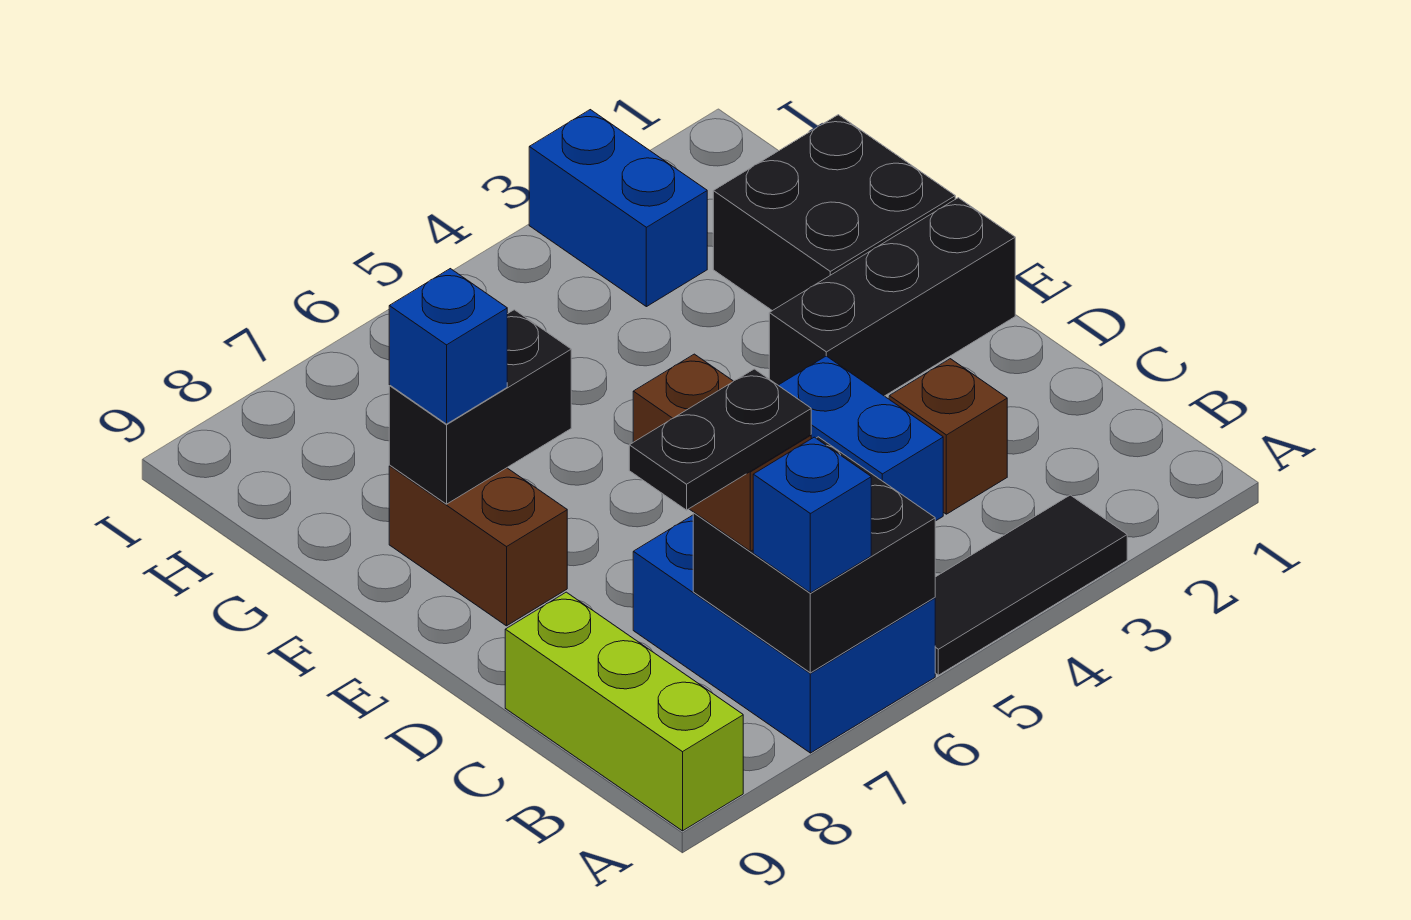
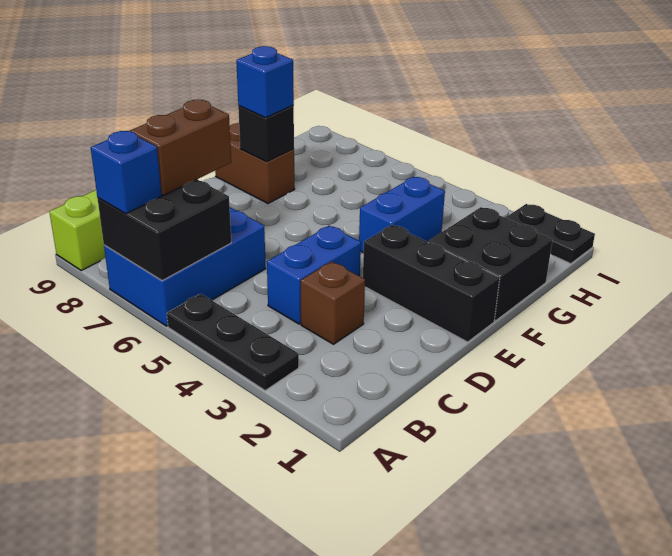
black tile A3:A5 level 1 -> black plate A3:A5 level 1
black plate B7:B8 level 4 -> black plate I1:I2 level 1
brown brick E8:F8 level 1 -> brown brick F8:F9 level 1
black brick F7:F8 level 2 -> black brick F8 level 2
blue brick H3:I3 level 1 -> blue brick F4:G4 level 1

